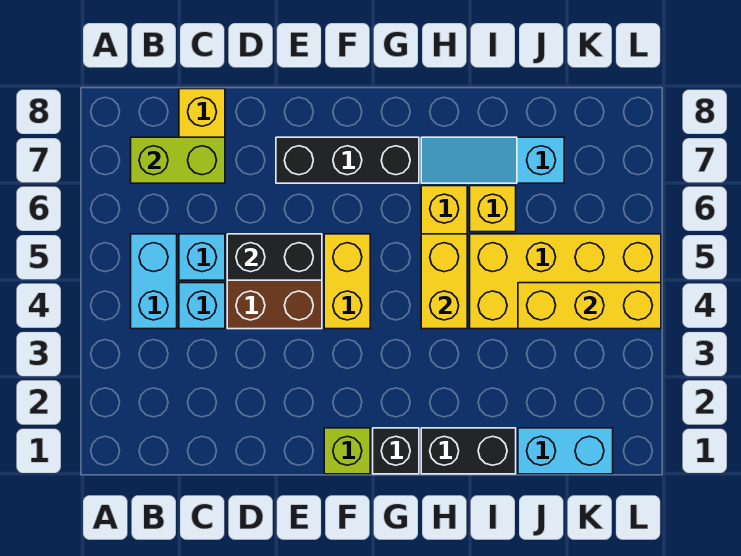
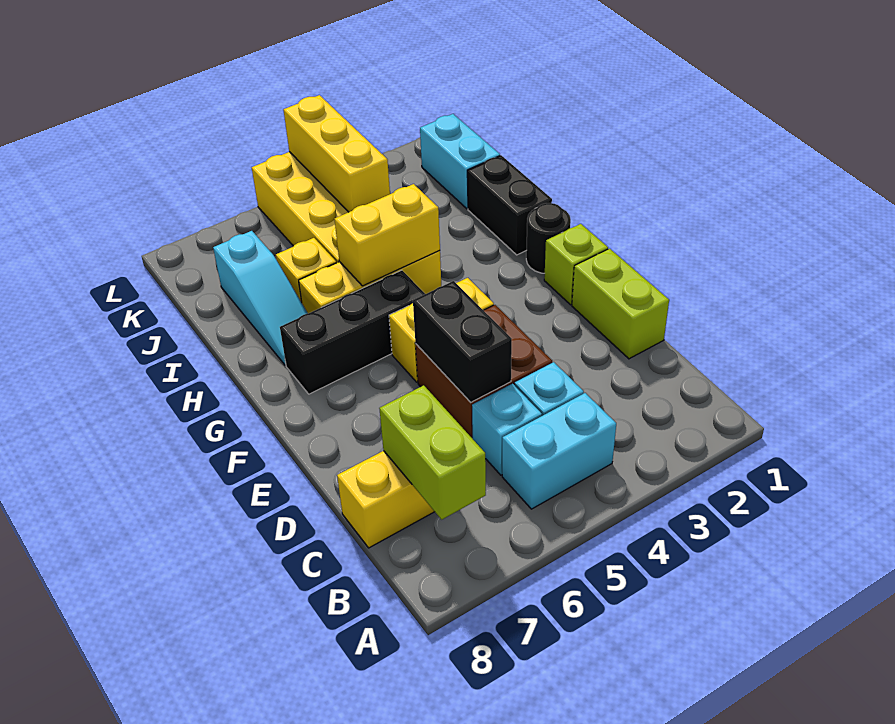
none -> lime brick D1:E1 level 1
black brick E7:G7 level 1 -> black brick G5:G7 level 1
black brick G1 level 1 -> black round brick G1 level 1

